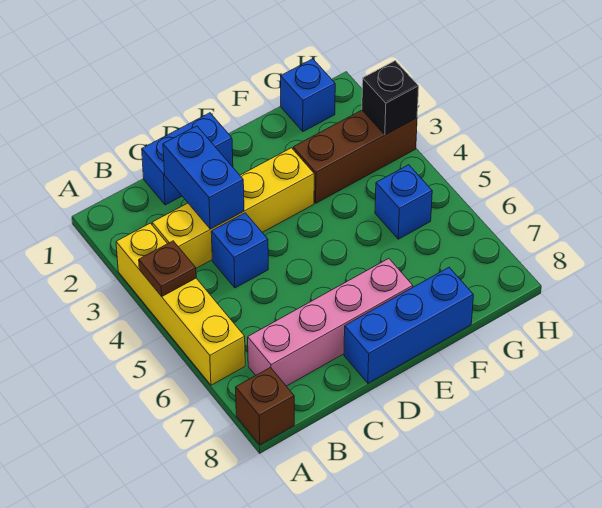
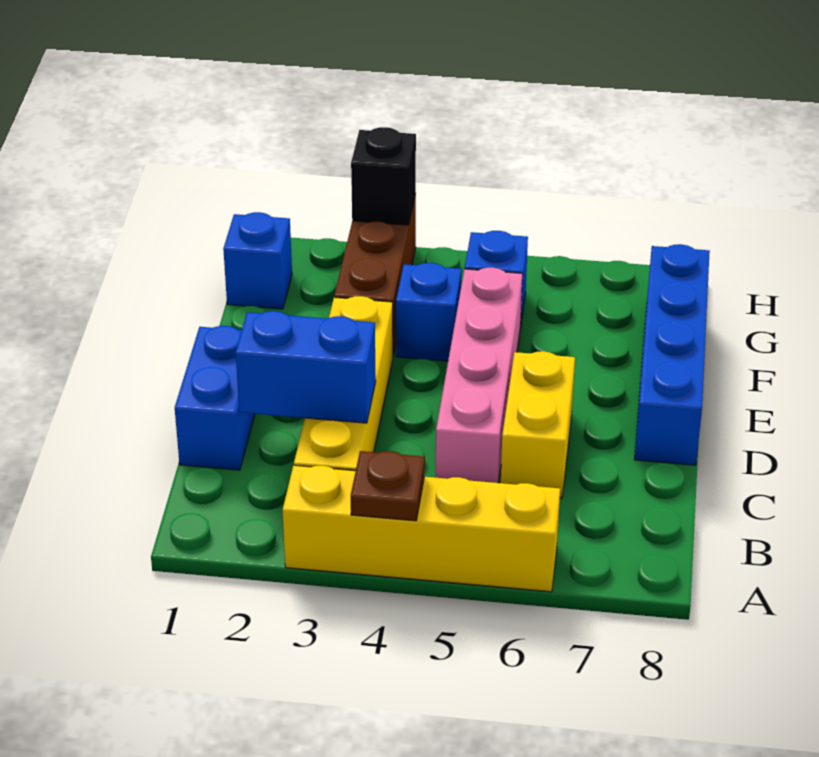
brown brick A8 level 1 -> none
pink brick B7:E7 level 1 -> pink brick C5:F5 level 1
blue brick C4 level 1 -> blue brick F4 level 1
none -> yellow brick C6:D6 level 1
blue brick D8:F8 level 1 -> blue brick D8:G8 level 1

